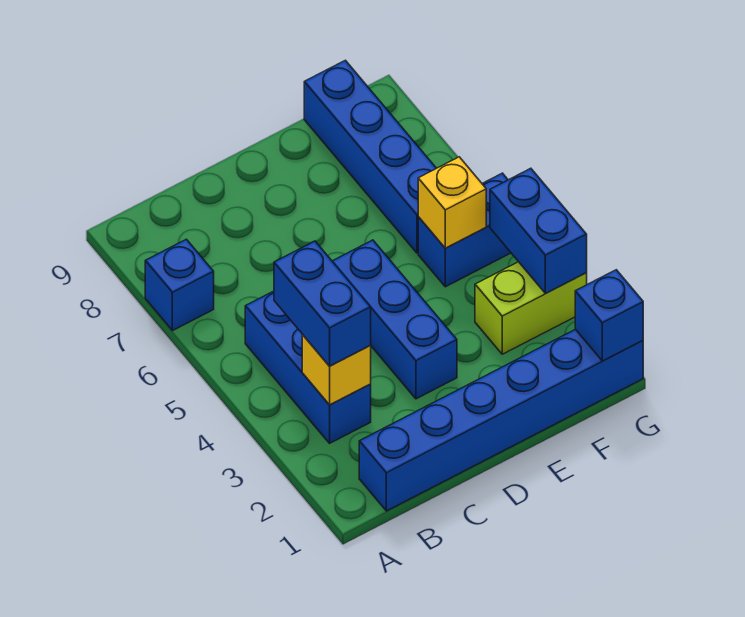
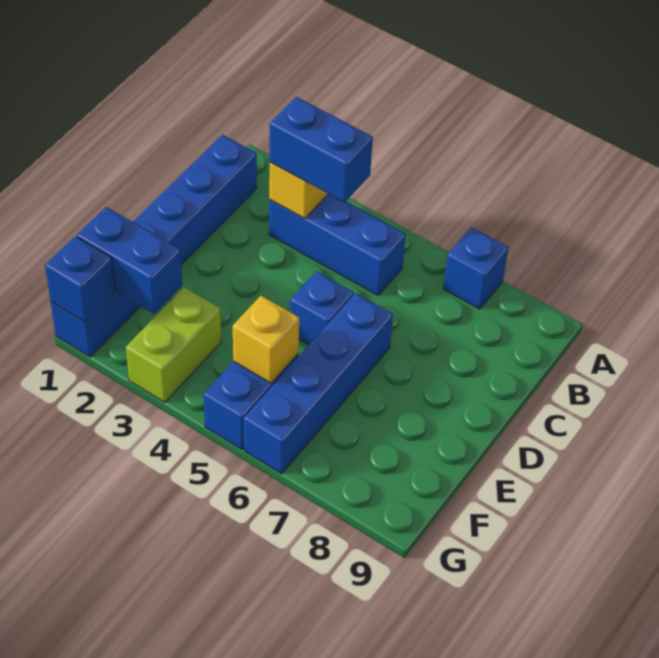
blue brick D3:D5 level 1 -> blue brick D5 level 1
blue brick F6:F9 level 1 -> blue brick D6:G6 level 1
blue brick G3:G4 level 2 -> blue brick F1:F2 level 2

